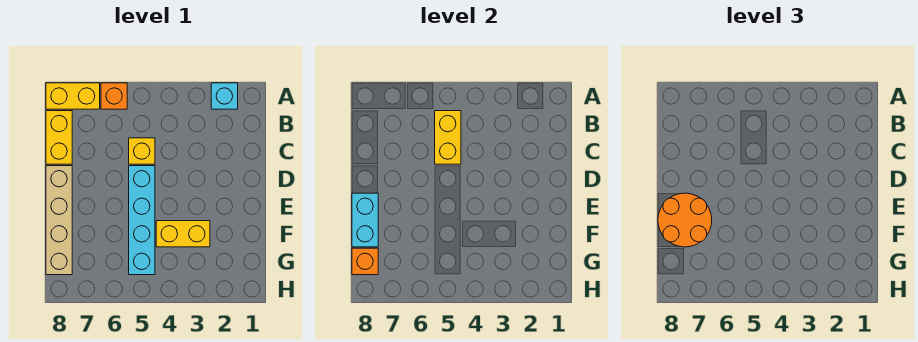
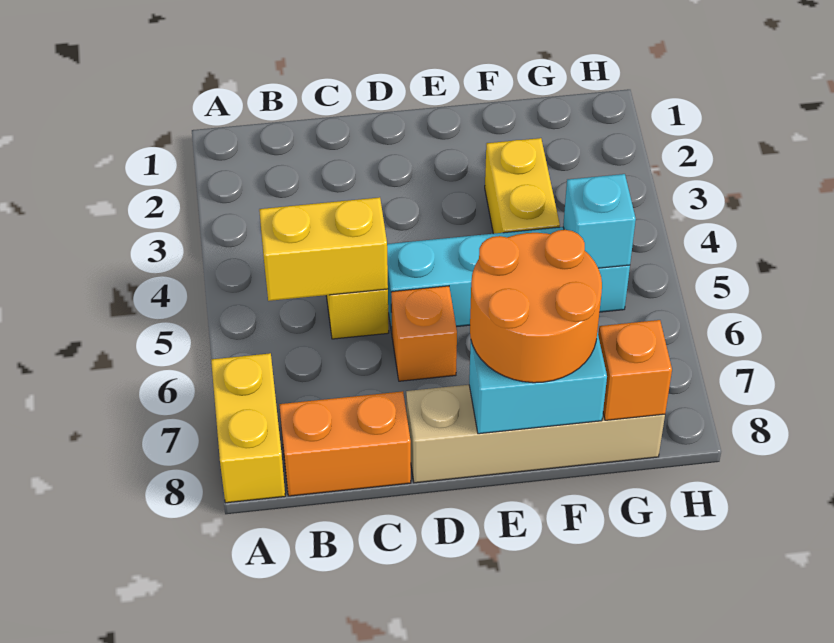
cyan brick A2 level 1 -> cyan brick G5 level 2
orange brick A6 level 1 -> orange brick D6 level 1
yellow brick B8:C8 level 1 -> orange brick B8:C8 level 1

